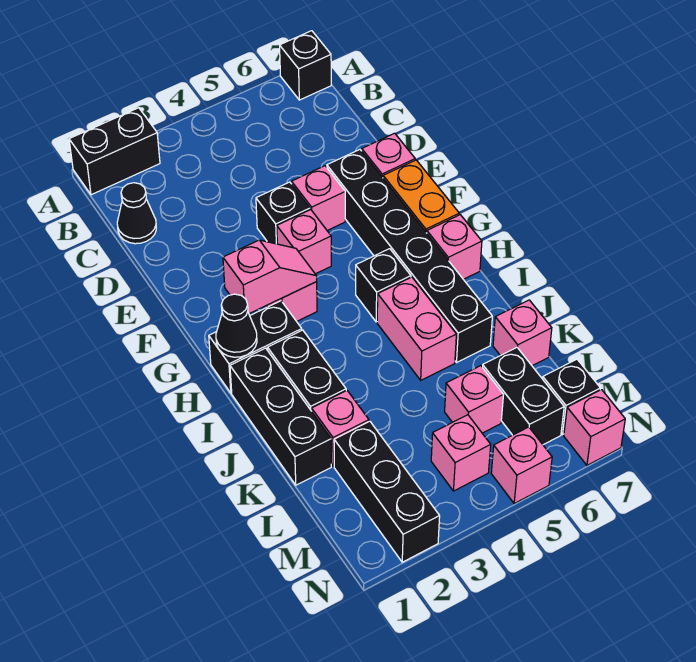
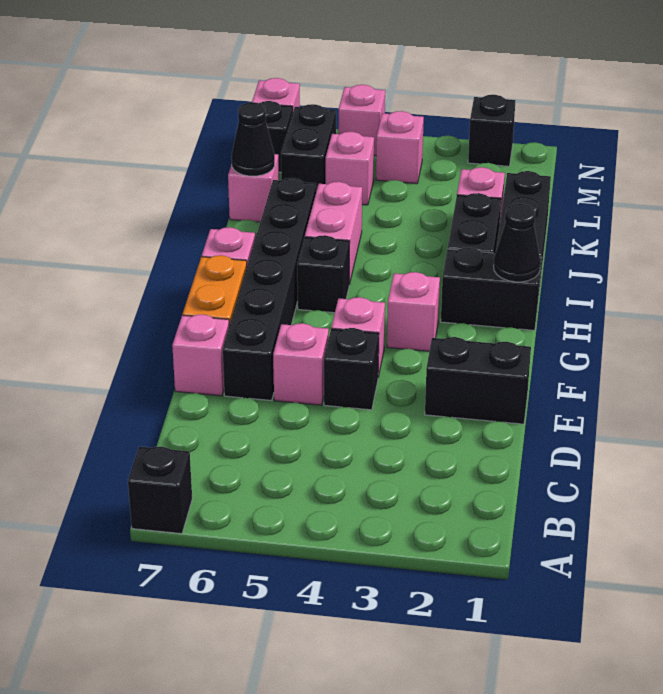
black brick A1:A2 level 1 -> black brick E1:E2 level 1
black cone C1 level 1 -> black cone K7 level 2
pink slope G2:G3 level 2 top 2 -> none
black brick L2:N2 level 1 -> black brick N2 level 1

